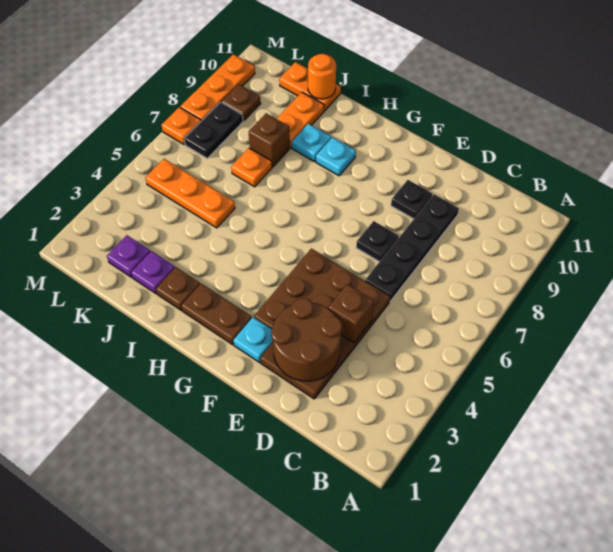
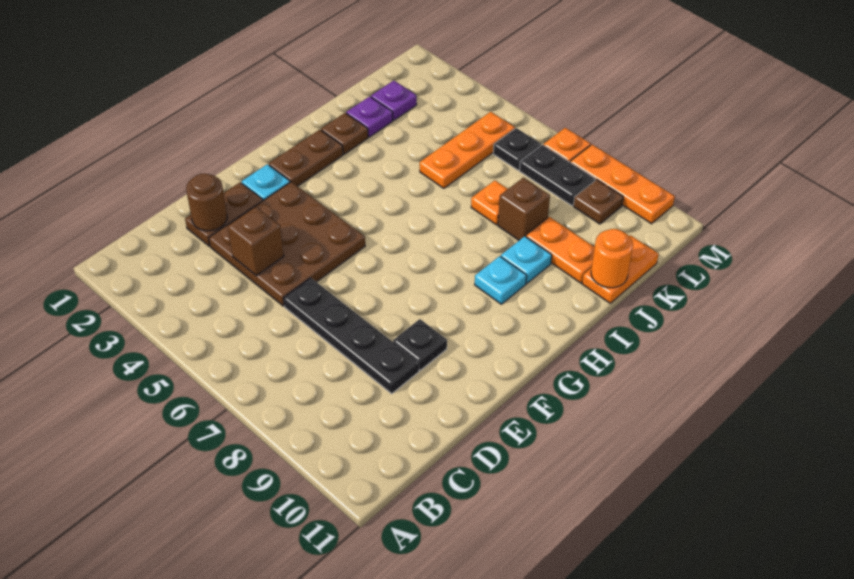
brown round brick D2:E3 level 2 -> brown round brick D2 level 2
black plate E7 level 1 -> black plate L6 level 1

